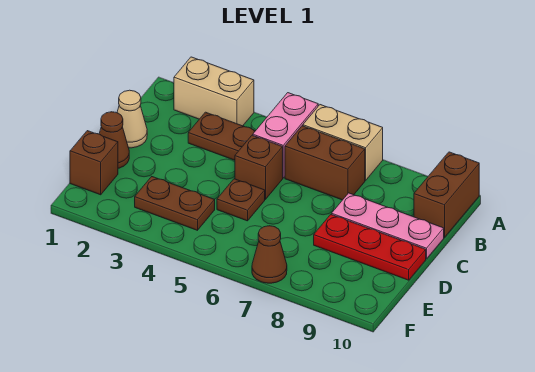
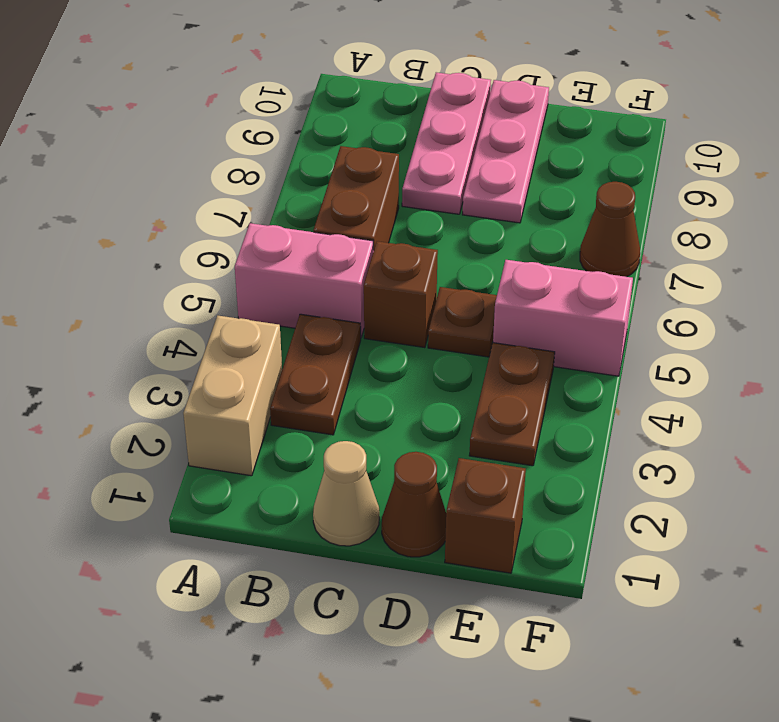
tan brick A6:A7 level 1 -> none
brown brick A10:B10 level 1 -> none
red plate D8:D10 level 1 -> pink plate D8:D10 level 1
none -> pink brick E5:F5 level 1

